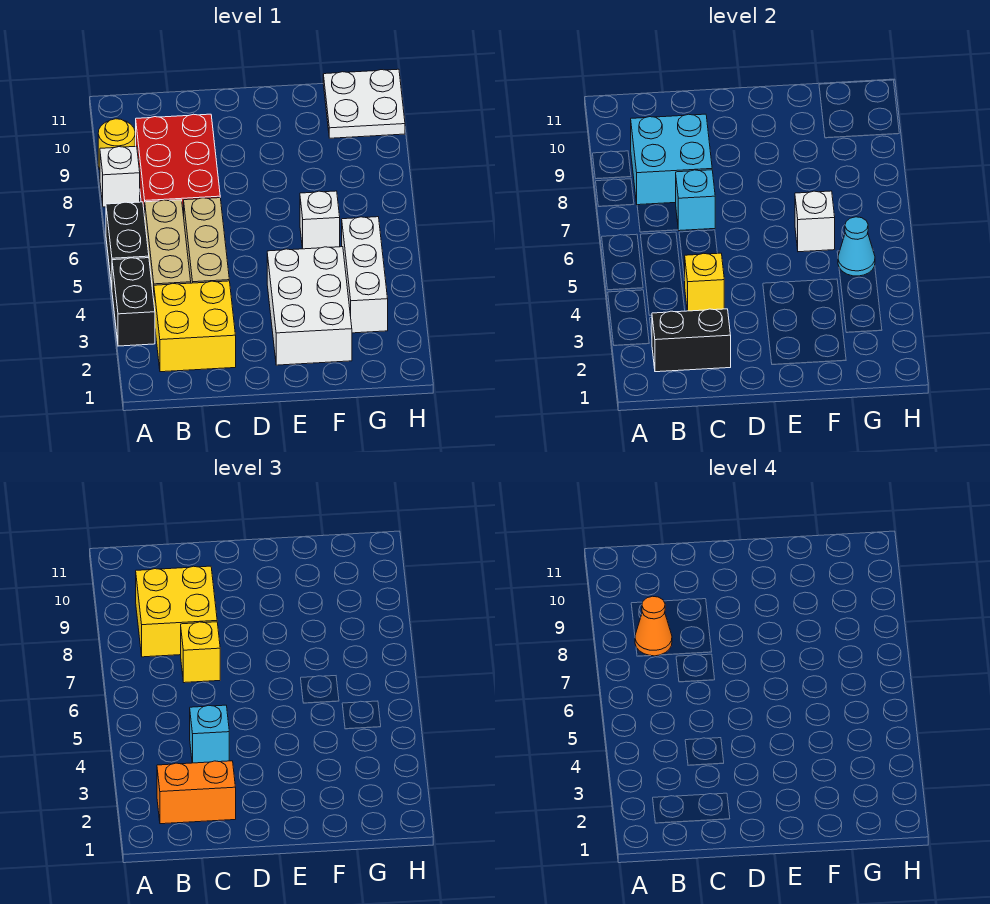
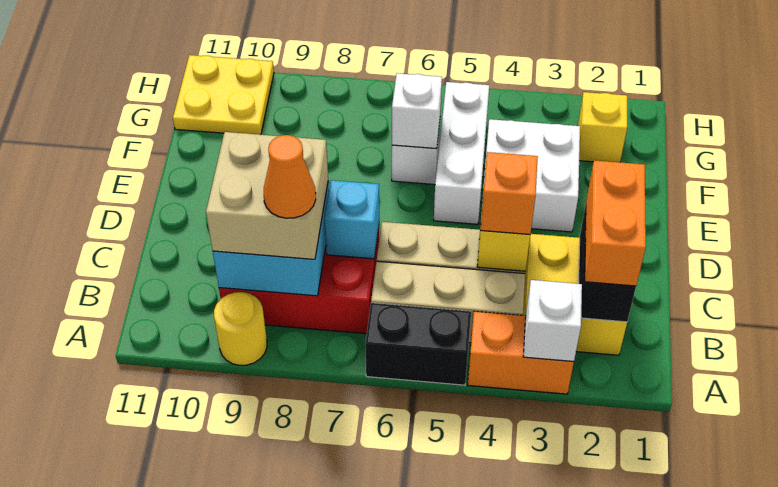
black brick A3:A4 level 1 -> orange brick A3:A4 level 1
white brick A8 level 1 -> white brick A3 level 2
yellow brick B8:C9 level 3 -> tan brick B8:C9 level 3
cyan brick C4 level 3 -> orange brick C4 level 3
yellow brick C7 level 3 -> yellow brick G2 level 1
white brick E2:F4 level 1 -> white brick E3:F4 level 1
white brick G3:G5 level 1 -> white brick E5:G5 level 1
cyan cone G5 level 2 -> none
white plate G10:H11 level 1 -> yellow plate G10:H11 level 1

